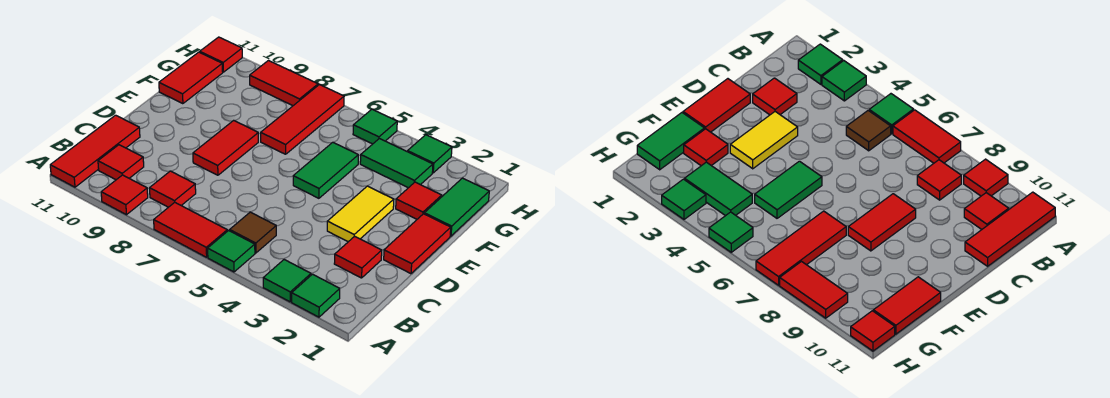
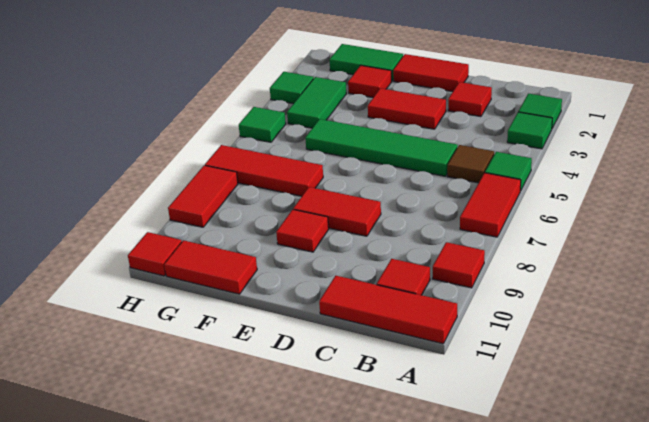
red tile B8 level 1 -> red tile E9 level 1
yellow tile D3:E3 level 1 -> red tile D3:E3 level 1
green tile E5:F5 level 1 -> green tile C5:F5 level 1

